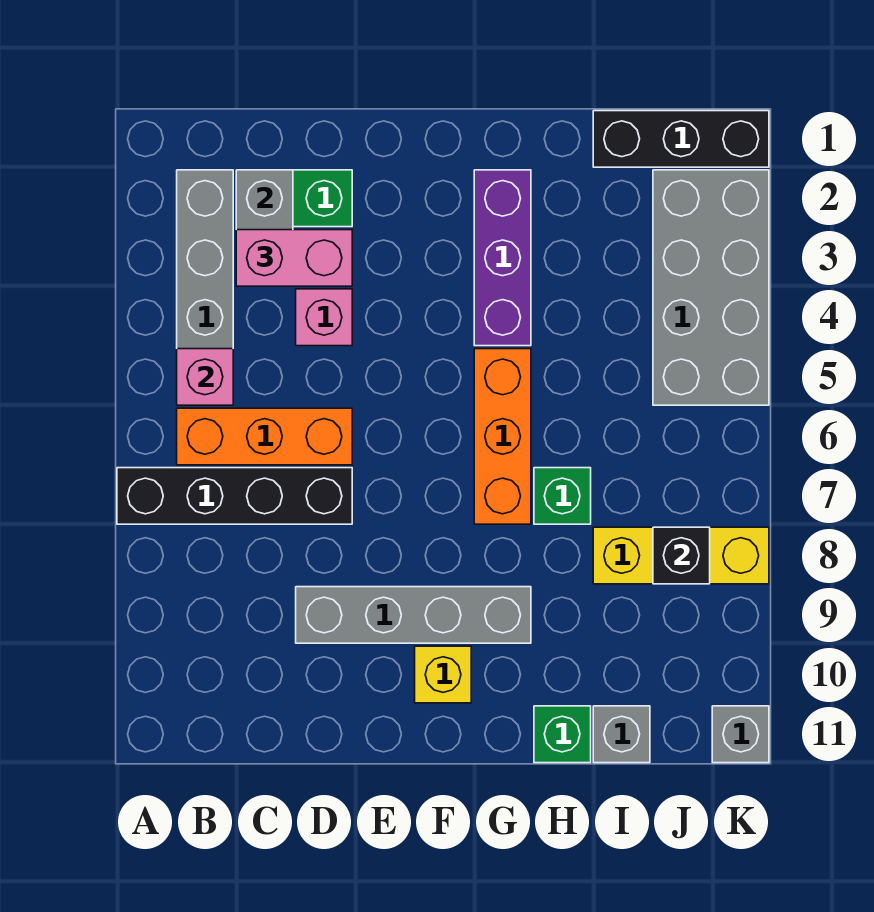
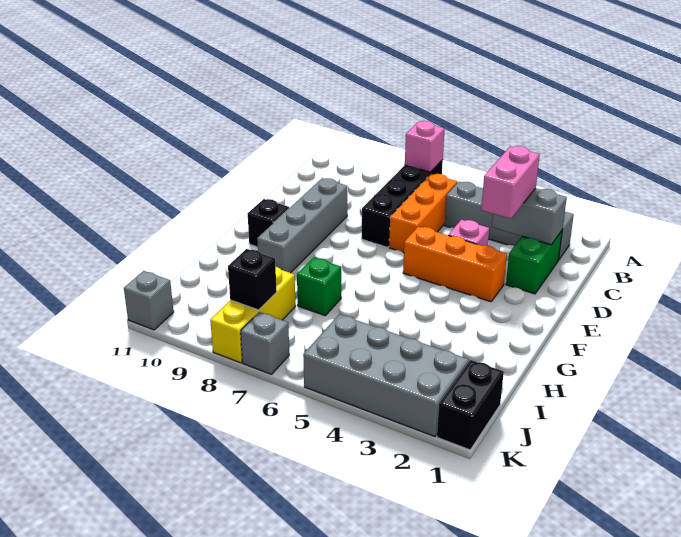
pink brick B5 level 2 -> pink brick A7 level 2
yellow brick F10 level 1 -> black brick F10 level 1
purple brick G2:G4 level 1 -> none
orange brick G5:G7 level 1 -> orange brick E3:E5 level 1
green brick H11 level 1 -> none
black brick I1:K1 level 1 -> black brick J1:K1 level 1
grey brick I11 level 1 -> grey brick K7 level 1

